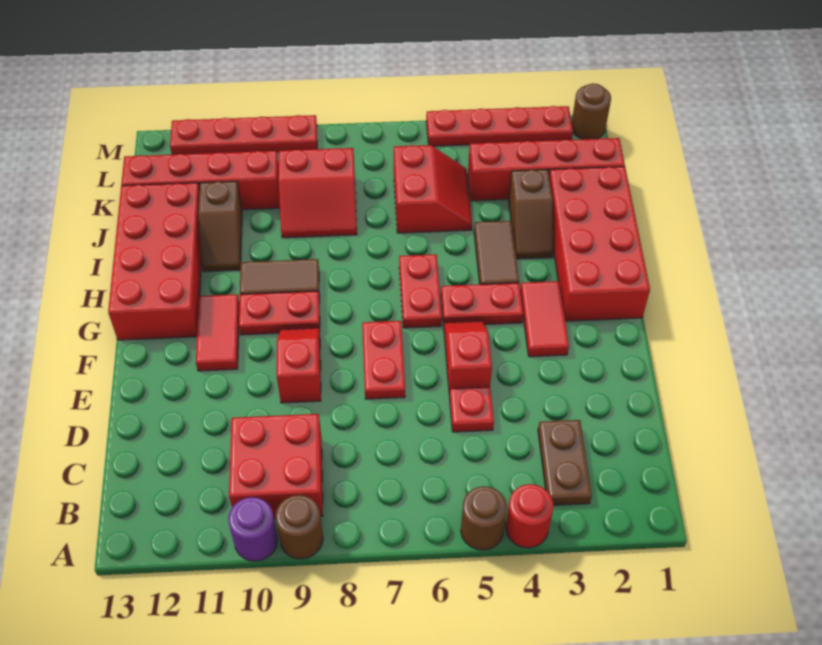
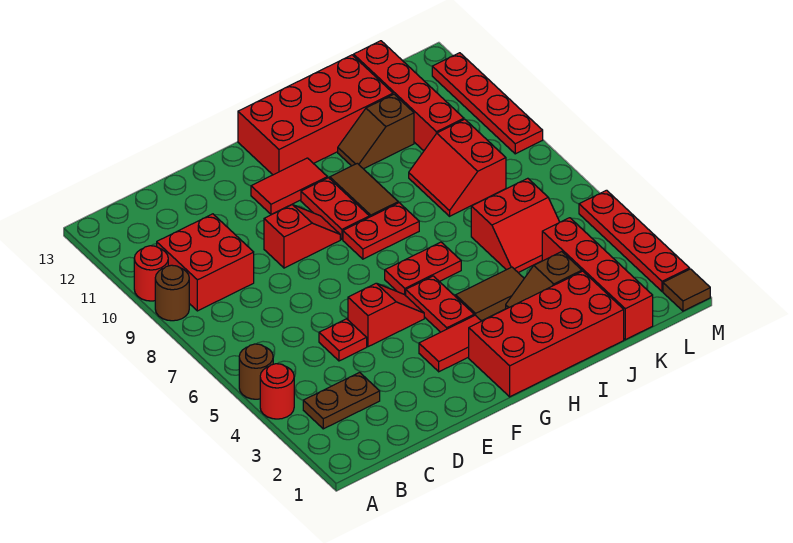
purple round brick A10 level 1 -> red round brick A10 level 1
red plate E7:F7 level 1 -> red plate G8:H8 level 1
brown round brick M1 level 1 -> brown tile M1 level 1

